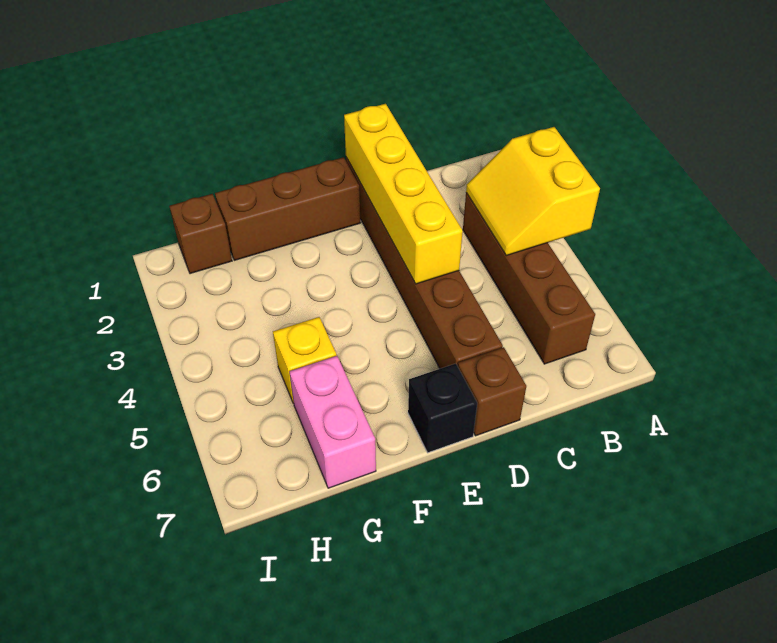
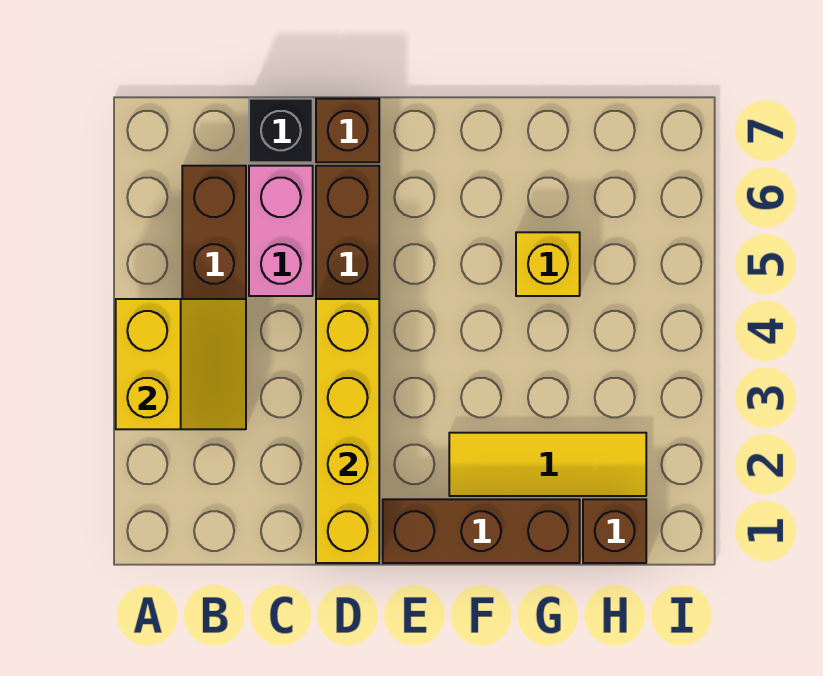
black brick E7 level 1 -> black brick C7 level 1
none -> yellow tile F2:H2 level 1
pink brick G6:G7 level 1 -> pink brick C5:C6 level 1

